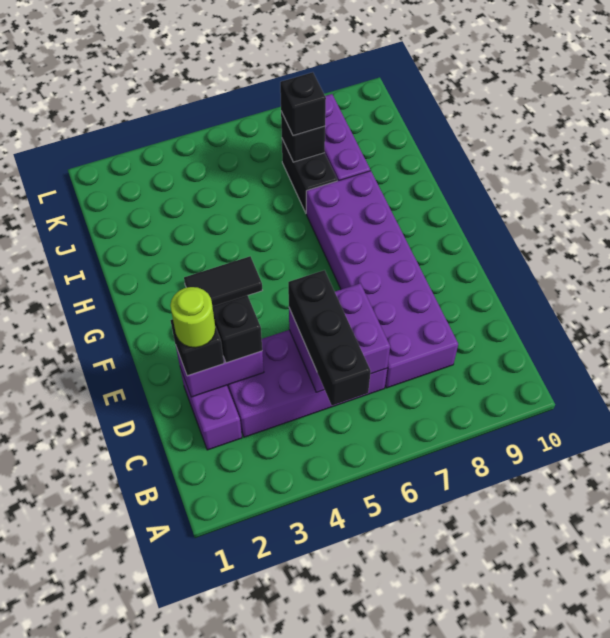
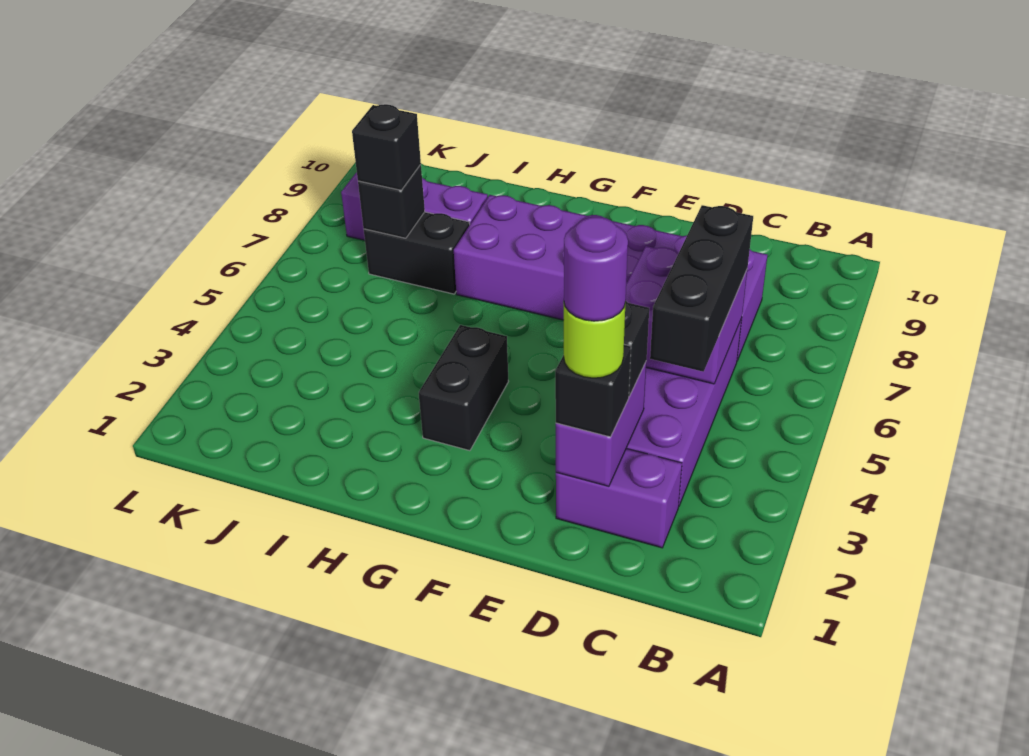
black brick B5:D5 level 3 -> black brick C4:C6 level 3
none -> purple round brick D2 level 5
black tile G3:G4 level 1 -> black brick G3:G4 level 1

